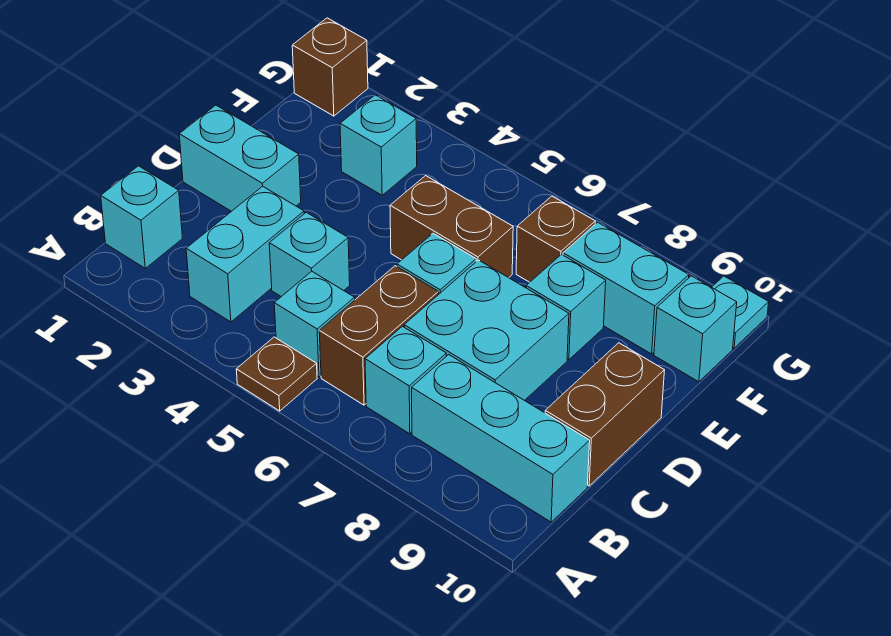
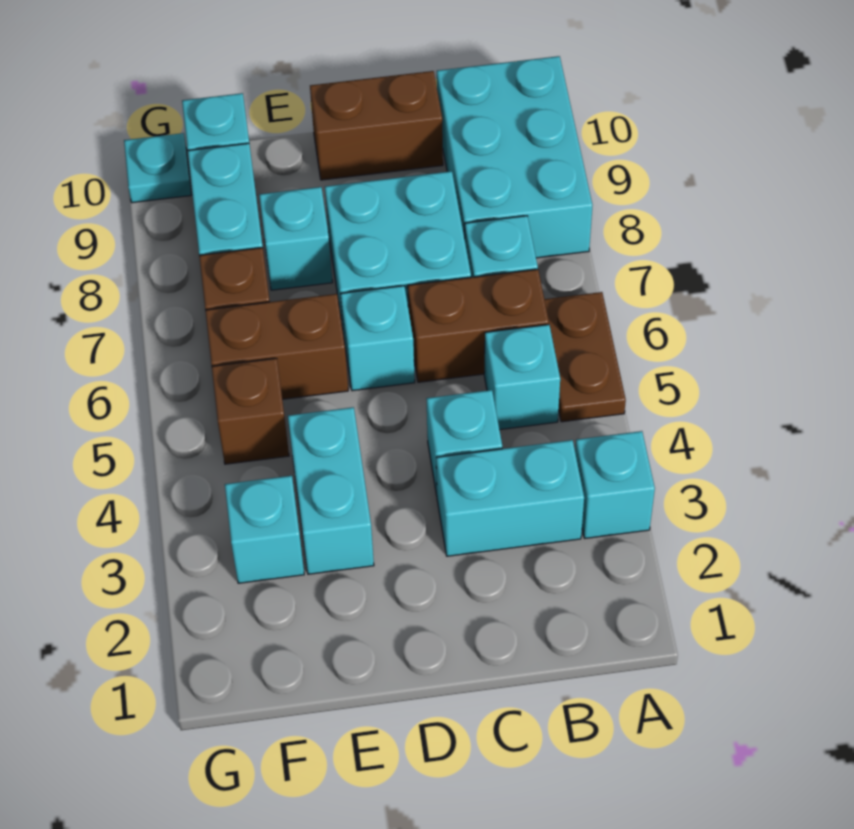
brown plate A5 level 1 -> brown plate A5:A6 level 1
cyan brick B1 level 1 -> cyan brick A3 level 1
cyan brick B8:B10 level 1 -> cyan brick A8:B10 level 1
cyan brick D1:D2 level 1 -> cyan brick E3:E4 level 1
brown brick E5:E6 level 1 -> brown brick E6:F6 level 1
brown brick G1 level 1 -> brown brick F5 level 1

